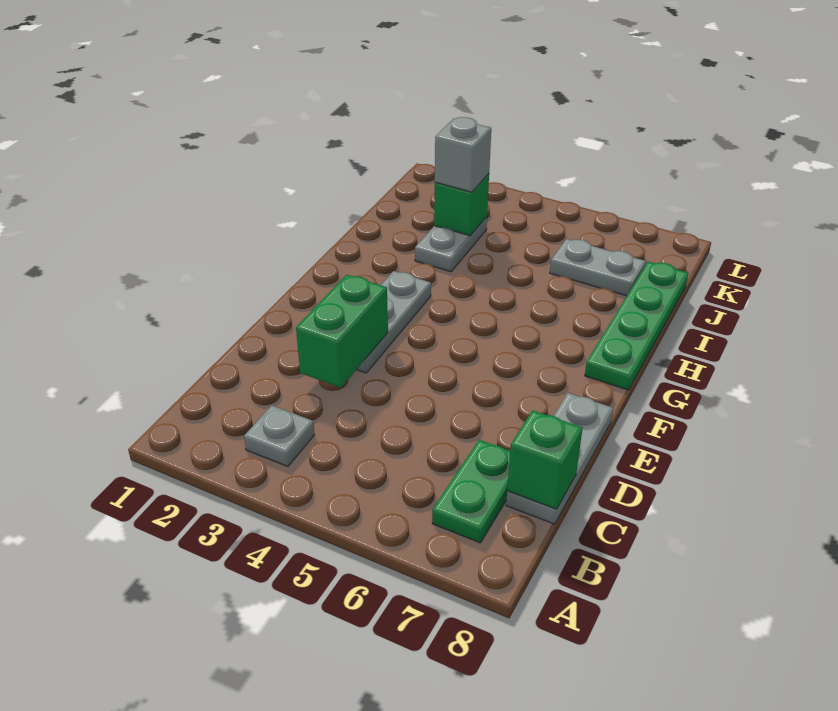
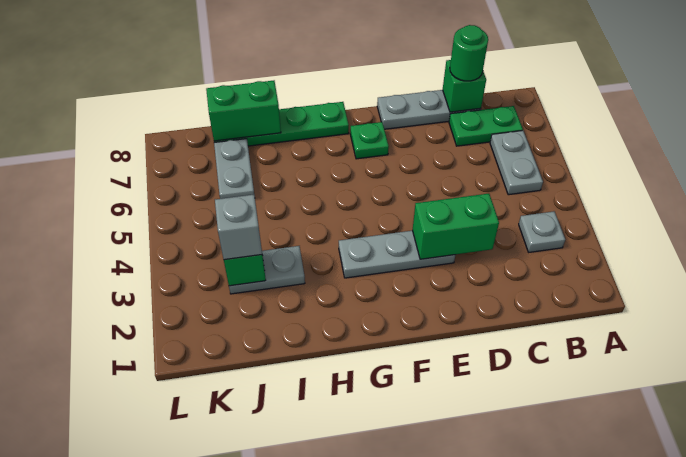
none -> grey plate B5:B6 level 1
none -> green round brick C8 level 3
none -> green plate F7 level 1
none -> green brick I8:J8 level 2

